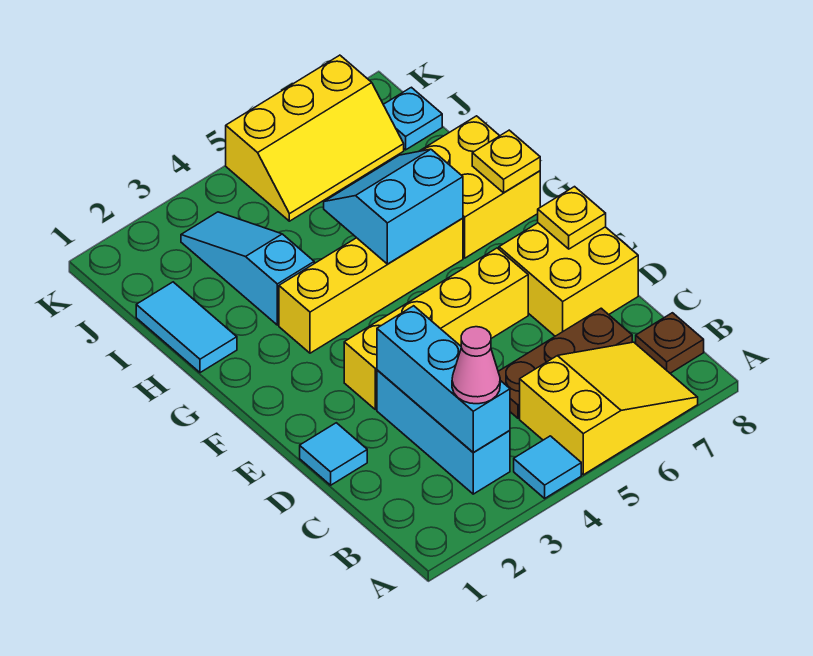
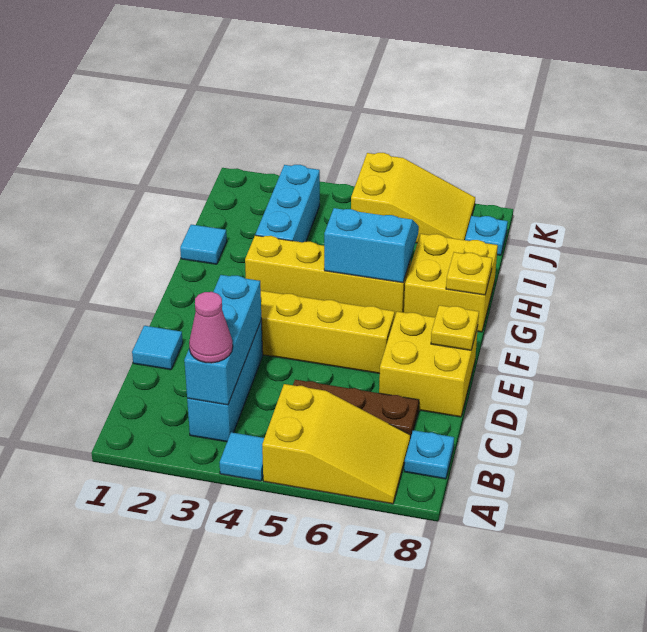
brown plate B8 level 1 -> cyan plate B8 level 1
cyan tile H1:I1 level 1 -> cyan tile H1 level 1
cyan slope H3:J3 level 1 top H -> cyan brick H3:J3 level 1
yellow slope J5:K7 level 1 top K -> yellow slope J5:K7 level 1 top 5

